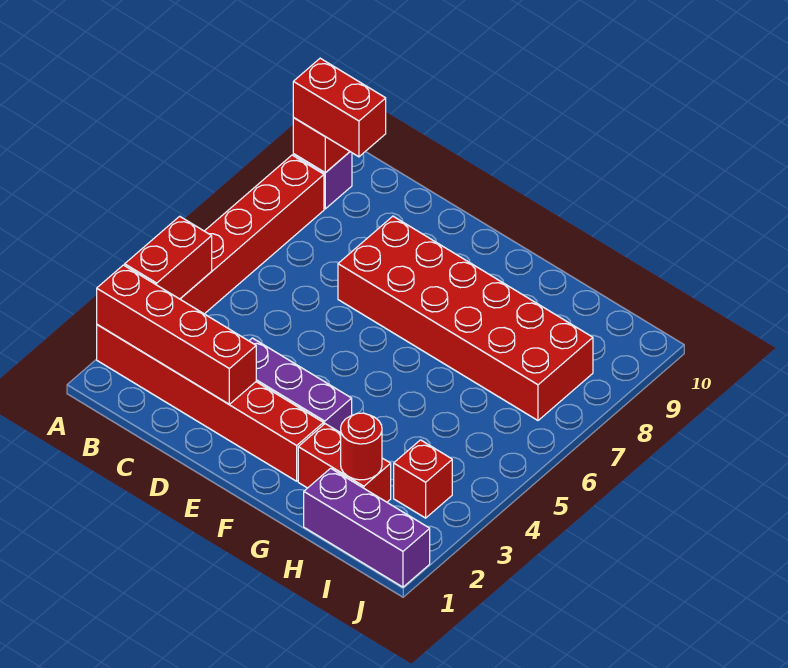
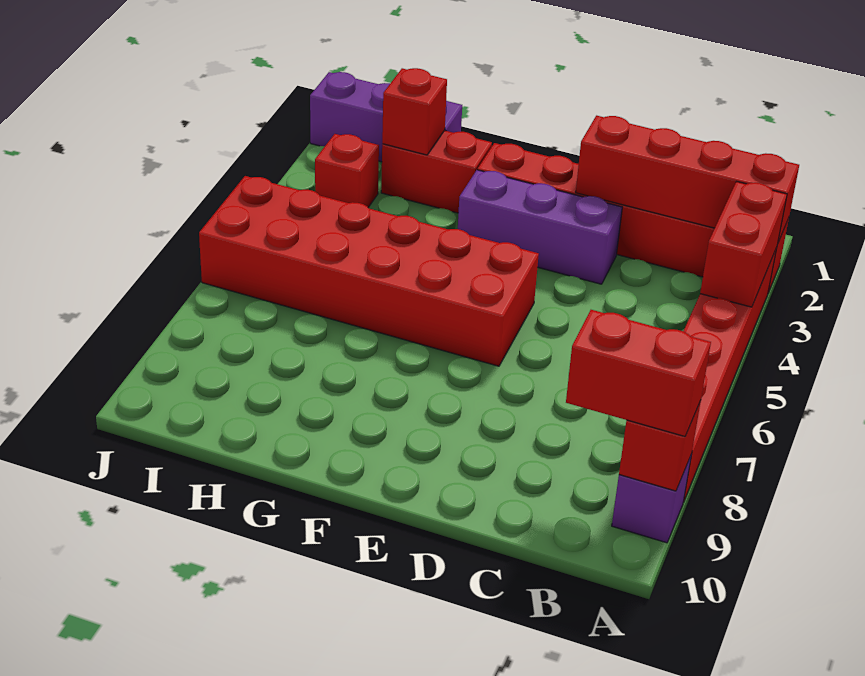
red brick D7:I8 level 1 -> red brick E5:J6 level 1
red round brick H2 level 2 -> red brick H2 level 2

